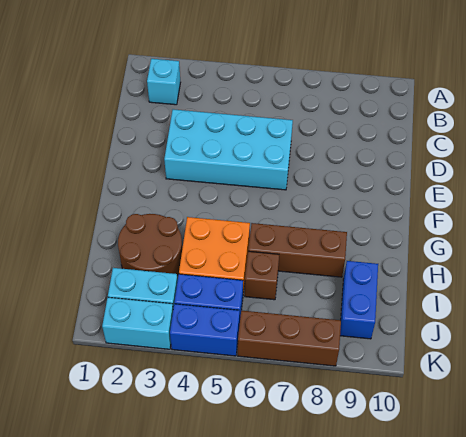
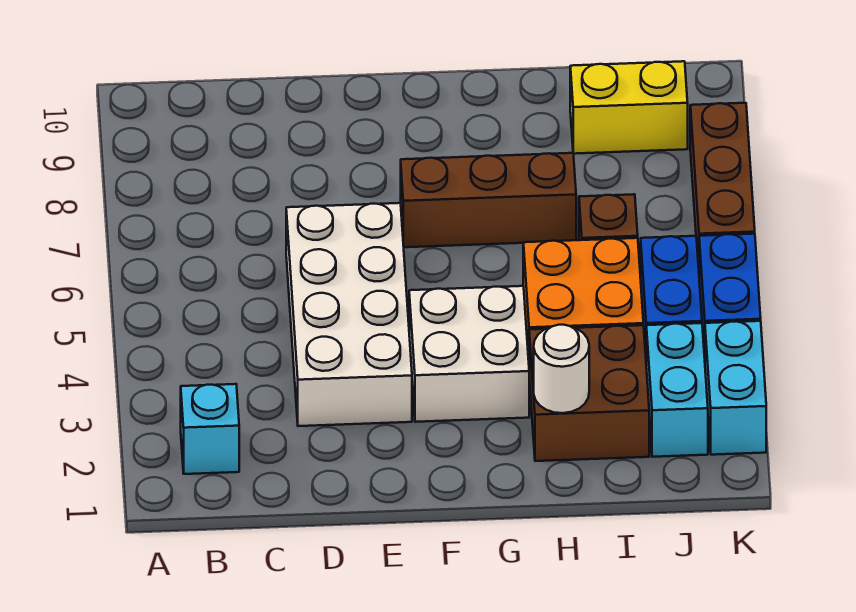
cyan brick D3:E6 level 1 -> white brick D3:E6 level 1
none -> white brick F3:G4 level 1
brown round brick H2:I3 level 1 -> brown brick H2:I3 level 1
none -> white round brick H2 level 2
brown brick H6:H8 level 1 -> brown brick F7:H7 level 1
blue brick I9:J9 level 1 -> yellow brick I9:J9 level 1

